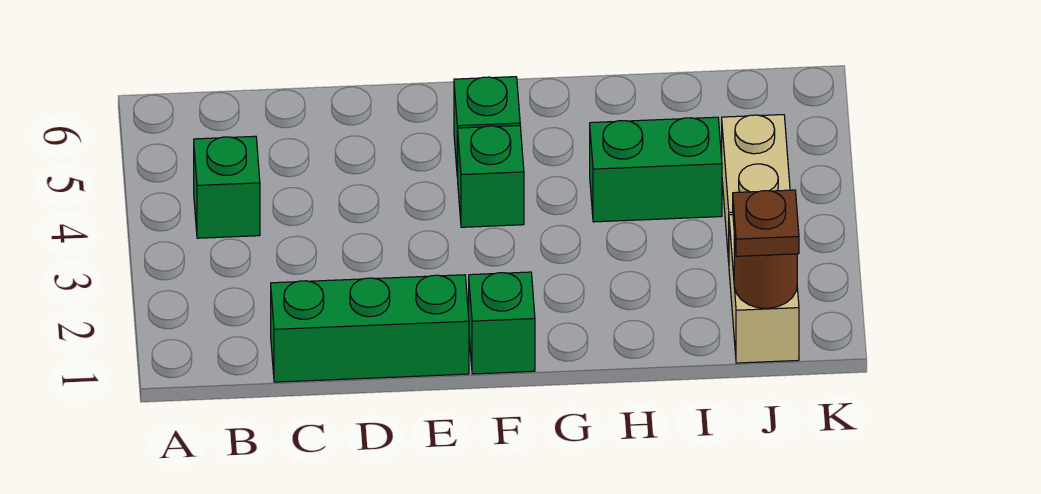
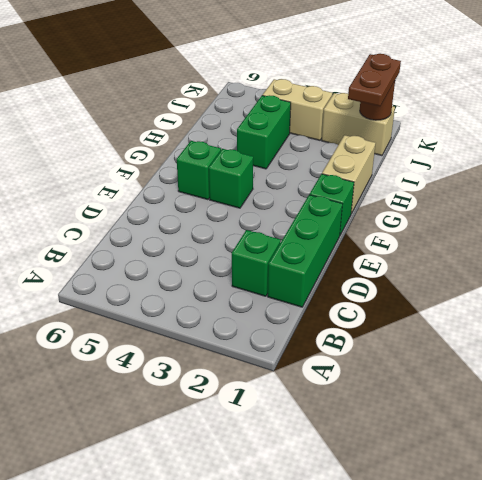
green brick B4 level 1 -> green brick C2 level 1
none -> tan brick G1:H1 level 1
brown plate J1 level 3 -> brown plate I1:J1 level 3

